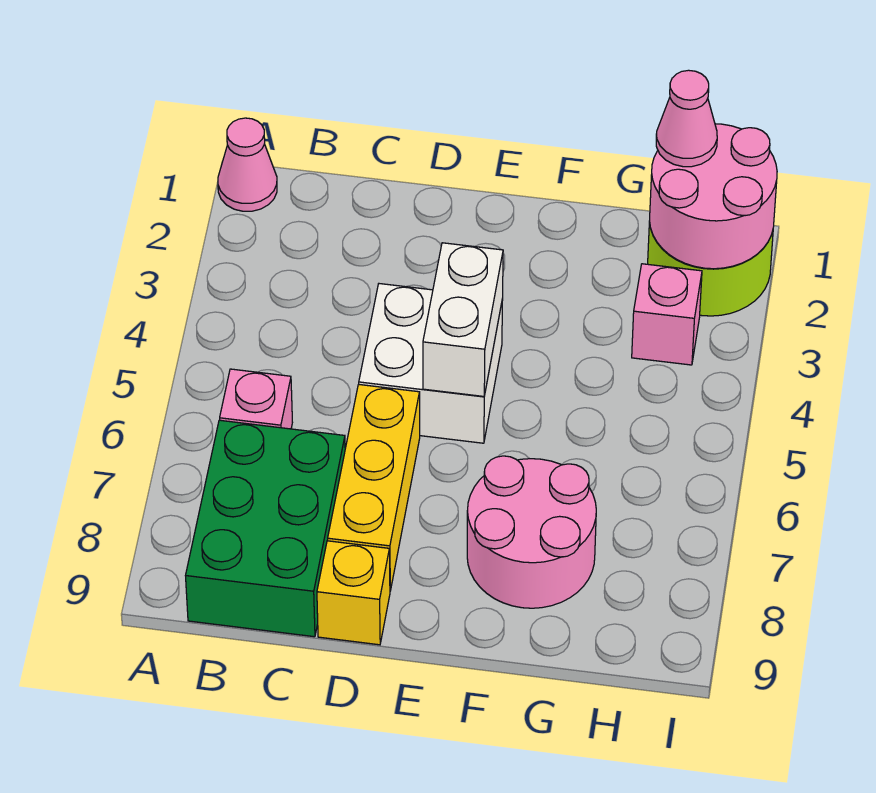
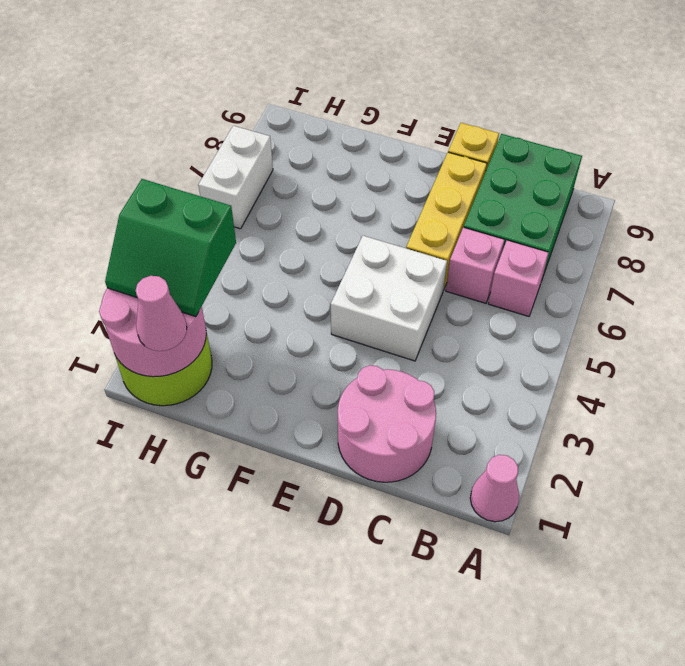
white brick E4:E5 level 2 -> white brick I6:I7 level 1
pink round brick F7:G8 level 1 -> pink round brick C1:D2 level 1
none -> green slope H2:I3 level 3 top 3
pink brick H3 level 1 -> pink brick C6 level 1

